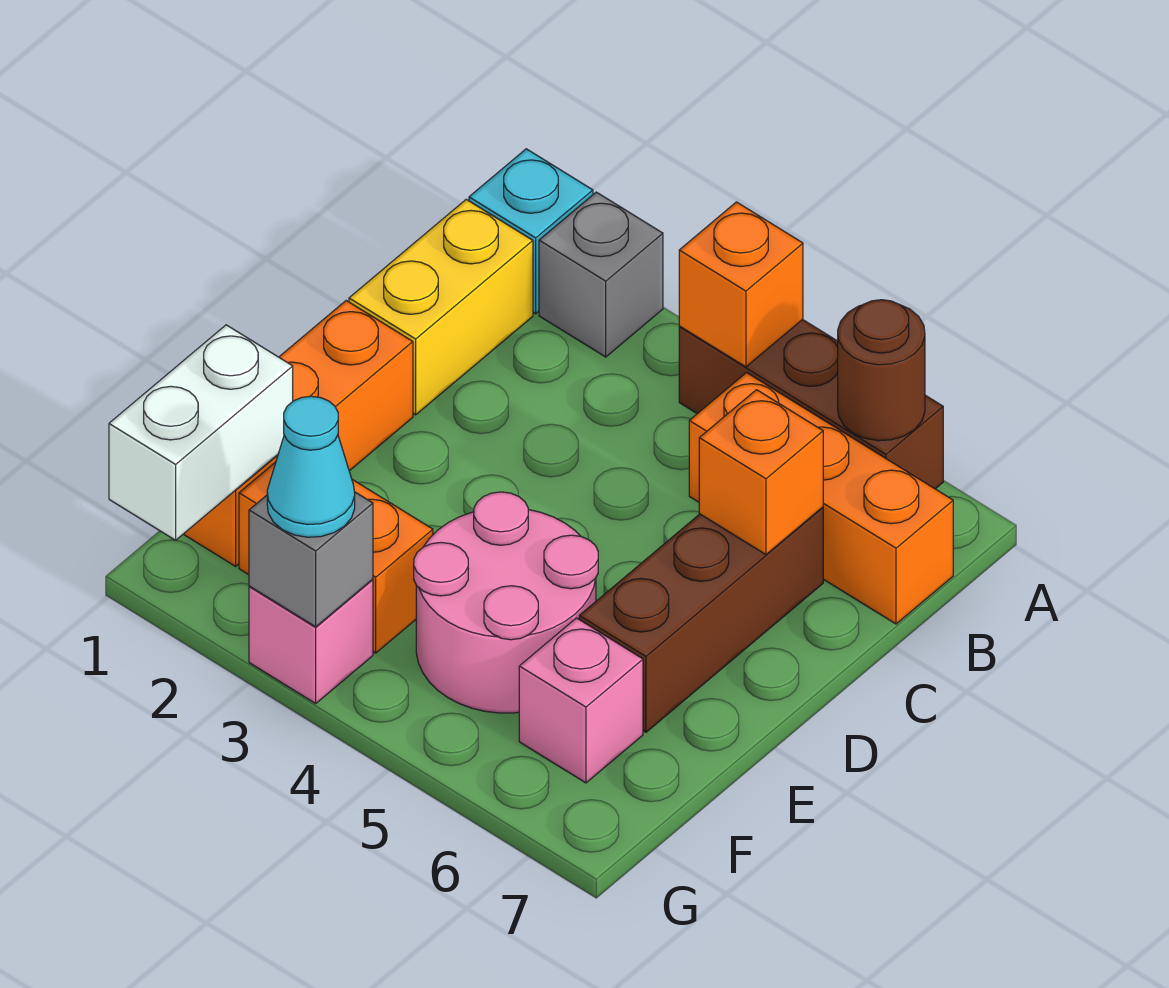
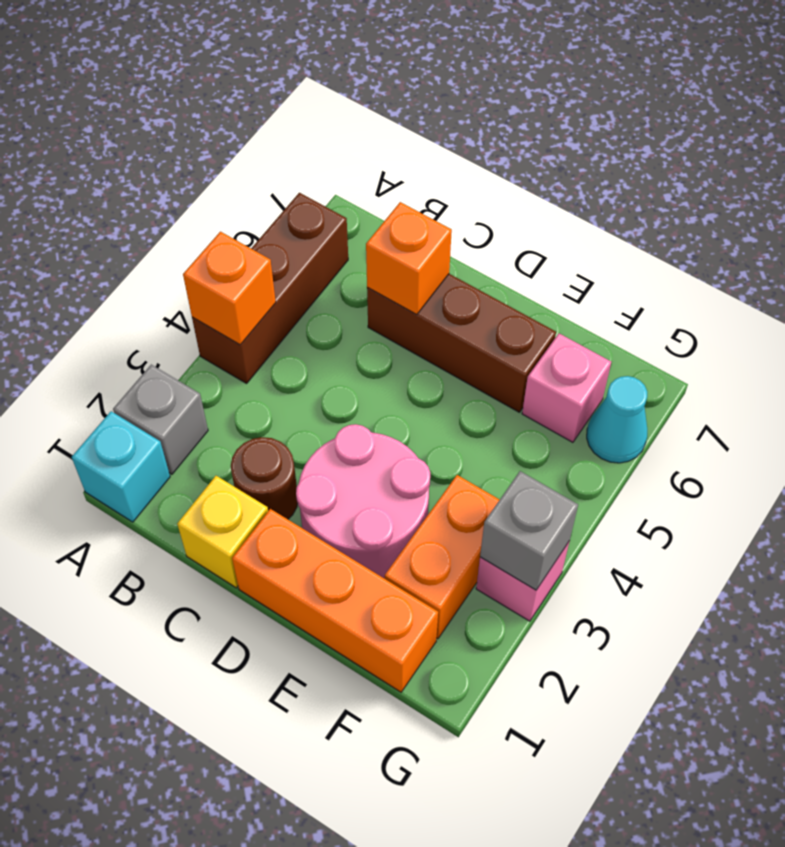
brown round brick A6 level 2 -> brown round brick C2 level 1
yellow brick B1:C1 level 1 -> yellow brick C1 level 1
orange brick B5:B7 level 1 -> none
pink round brick E4:F5 level 1 -> pink round brick D2:E3 level 1
white brick F1:G1 level 2 -> none
cyan cone G3 level 3 -> cyan cone G6 level 1

